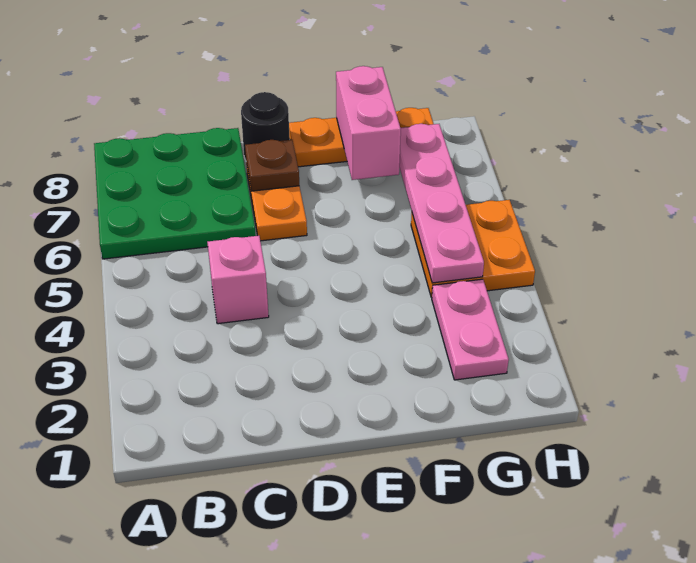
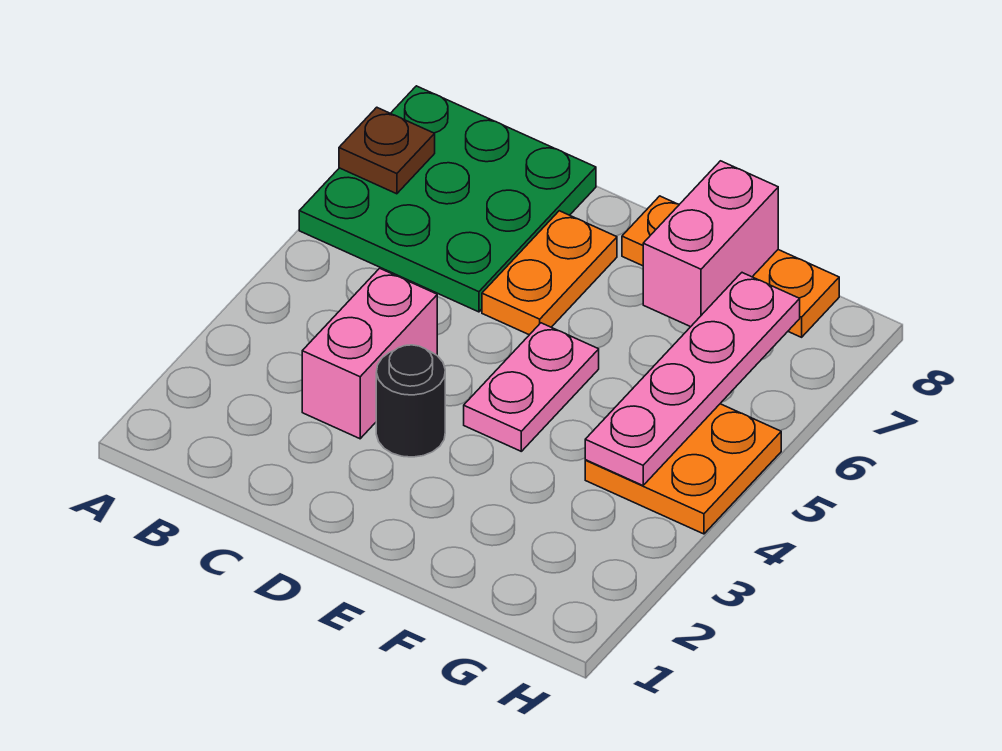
pink brick C4 level 1 -> pink brick C3:C4 level 1
brown plate D7 level 2 -> brown plate A7 level 2
black round brick D8 level 1 -> black round brick D3 level 1
pink plate G2:G3 level 1 -> pink plate E4:E5 level 1

